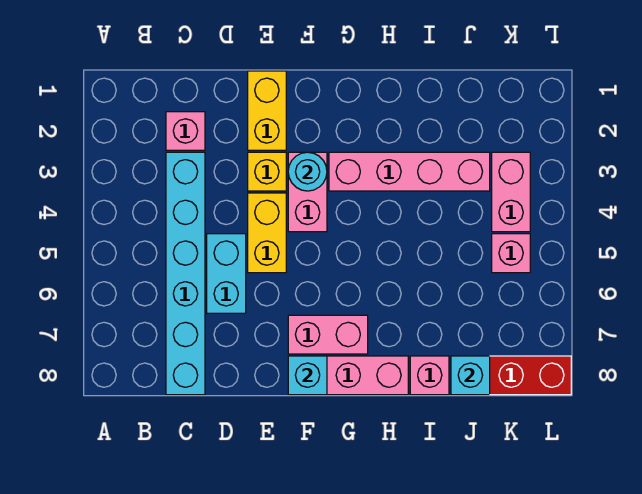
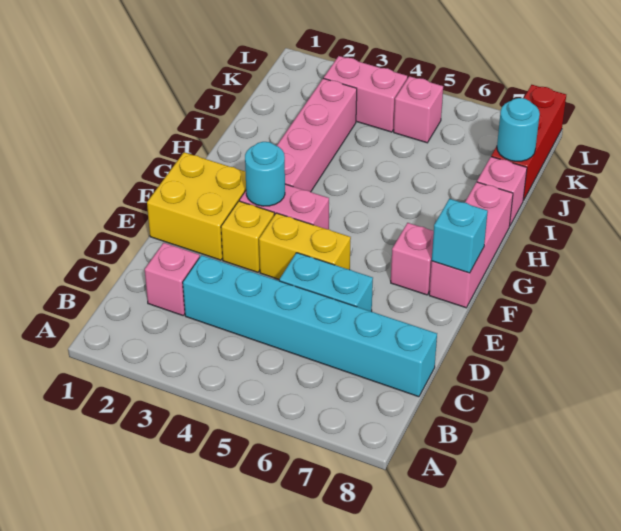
yellow brick E1:E2 level 1 -> yellow brick E1:F2 level 1
pink brick F7:G7 level 1 -> pink brick F7 level 1
cyan brick J8 level 2 -> cyan round brick J8 level 2

